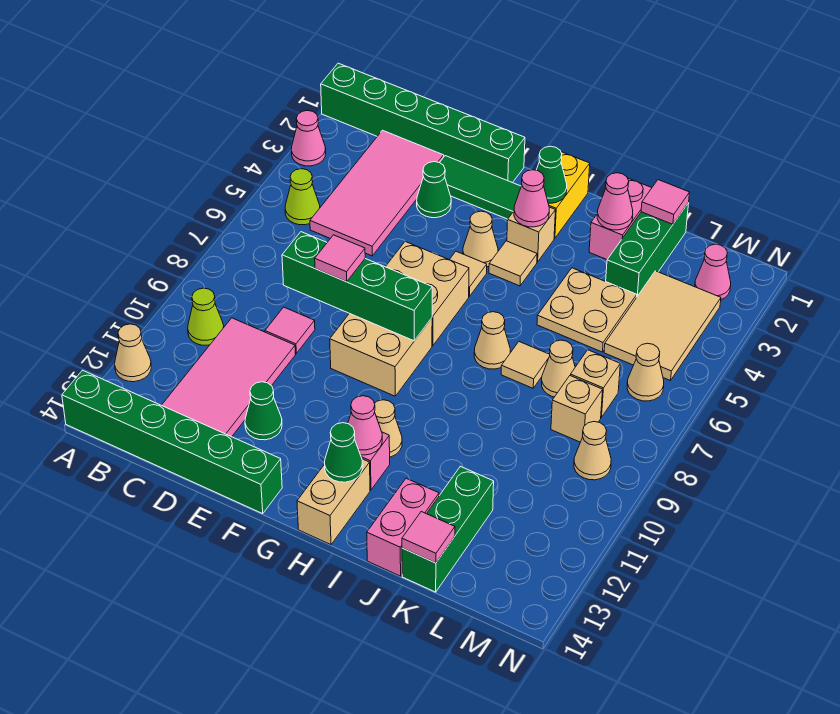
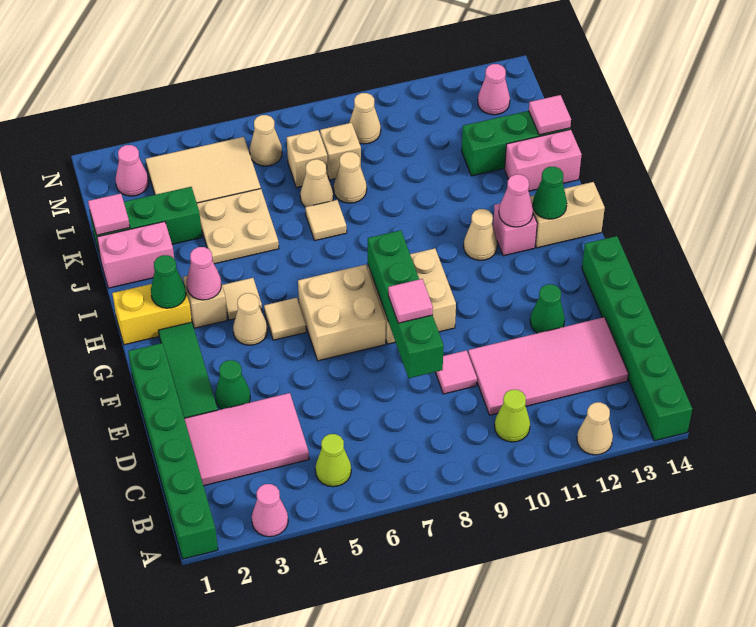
pink tile C2:D5 level 1 -> pink tile C2:D4 level 1
tan cone I7 level 1 -> tan cone K8 level 1
pink cone J2 level 2 -> pink cone M13 level 1

